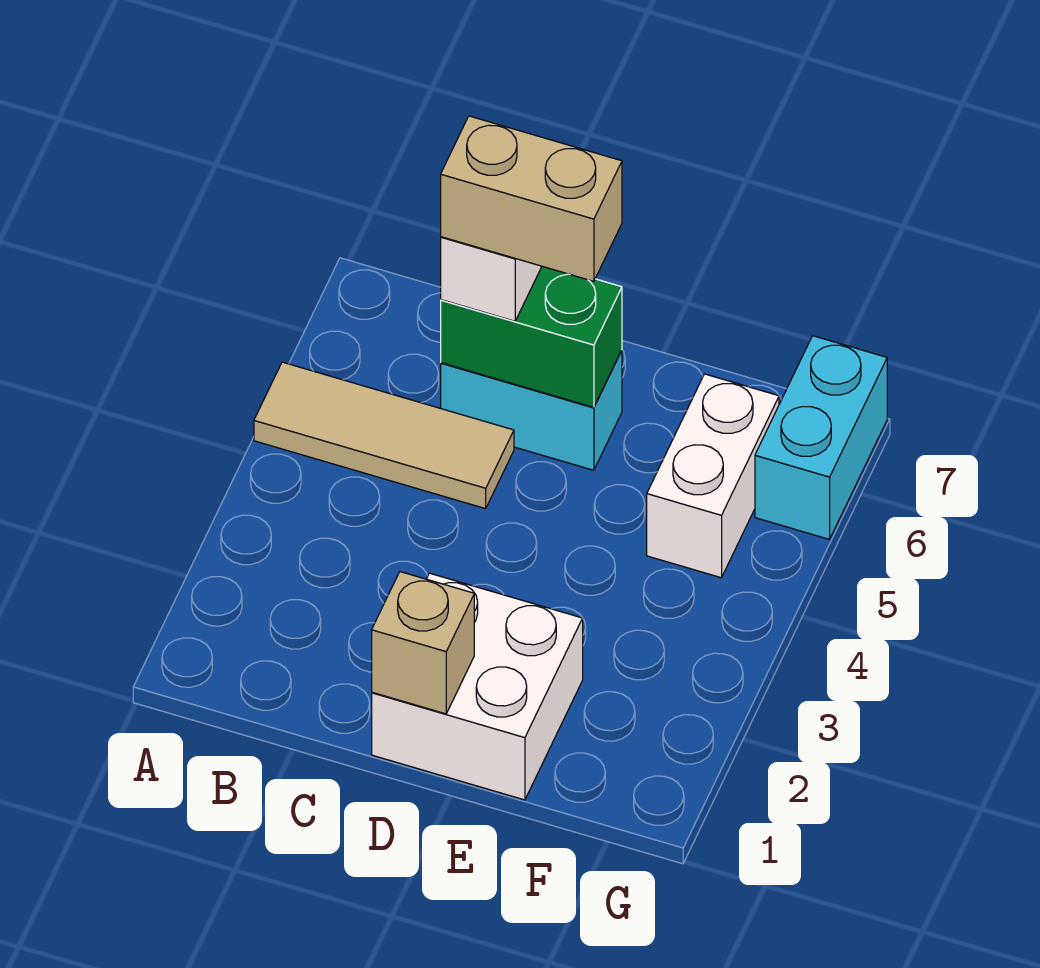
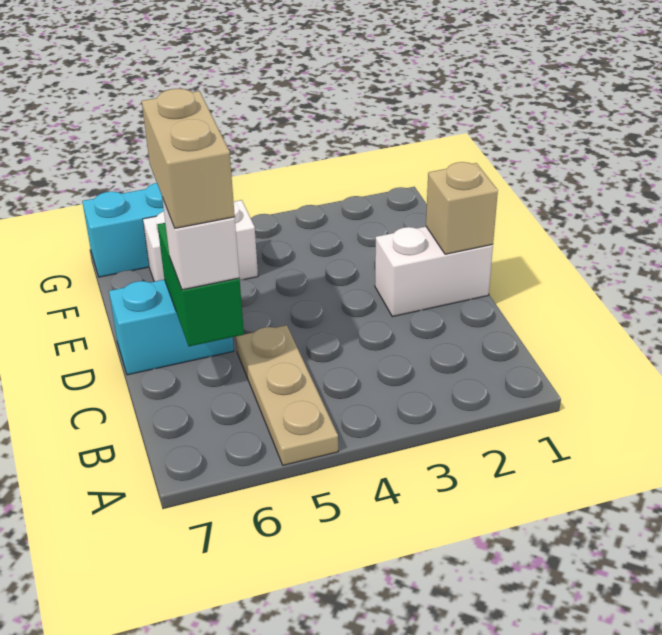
tan tile A5:C5 level 1 -> tan plate A5:C5 level 1
cyan brick C6:D6 level 1 -> cyan brick D6:D7 level 1
white brick D1:E2 level 1 -> white brick D1:D2 level 1

